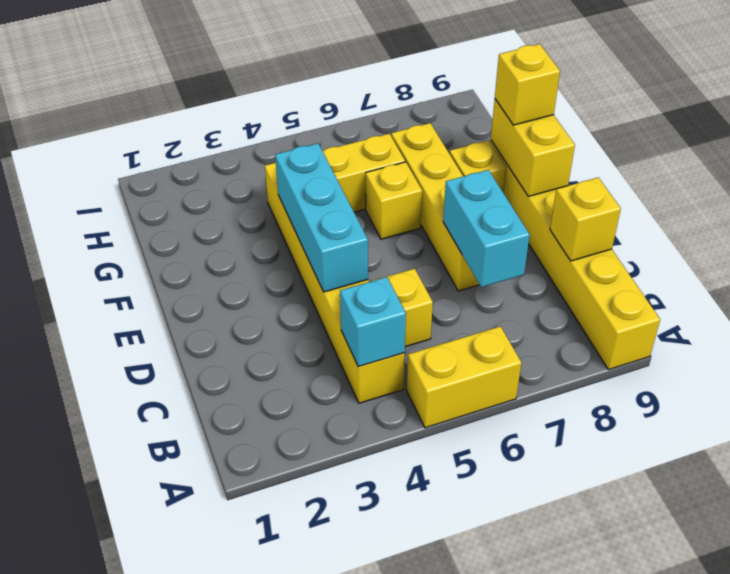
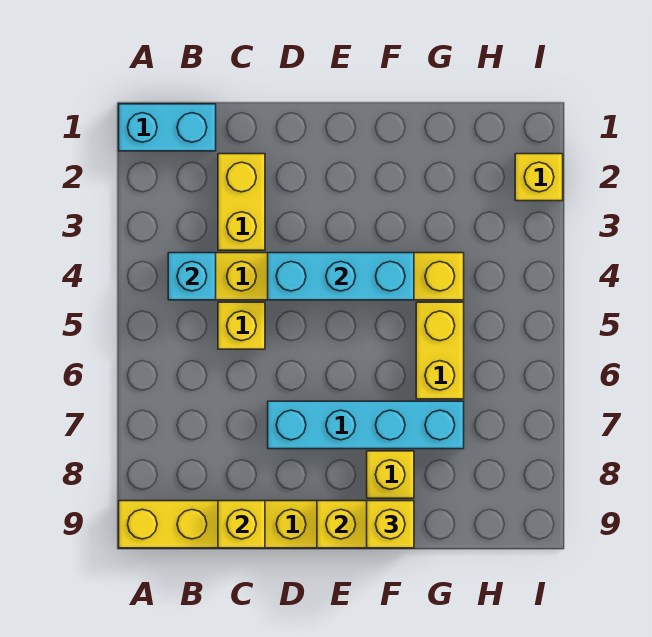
yellow brick A5:A6 level 1 -> yellow brick C2:C3 level 1
cyan brick C7:D7 level 2 -> cyan brick A1:B1 level 1
yellow brick D7:G7 level 1 -> cyan brick D7:G7 level 1
yellow brick F6 level 1 -> yellow brick I2 level 1

